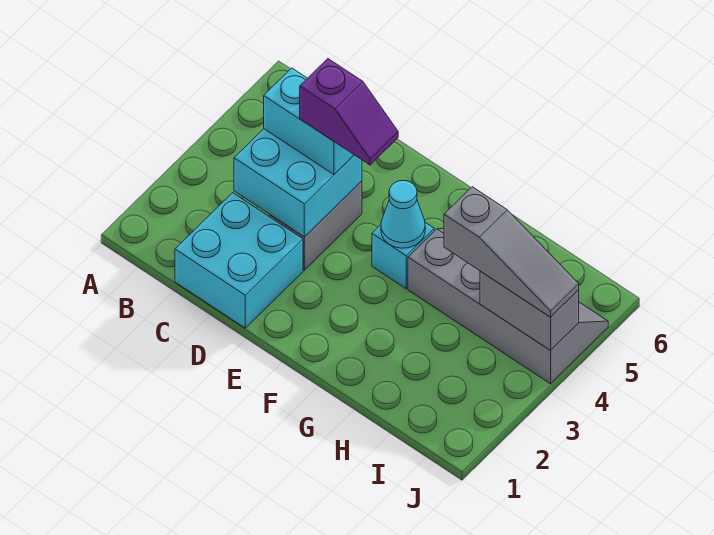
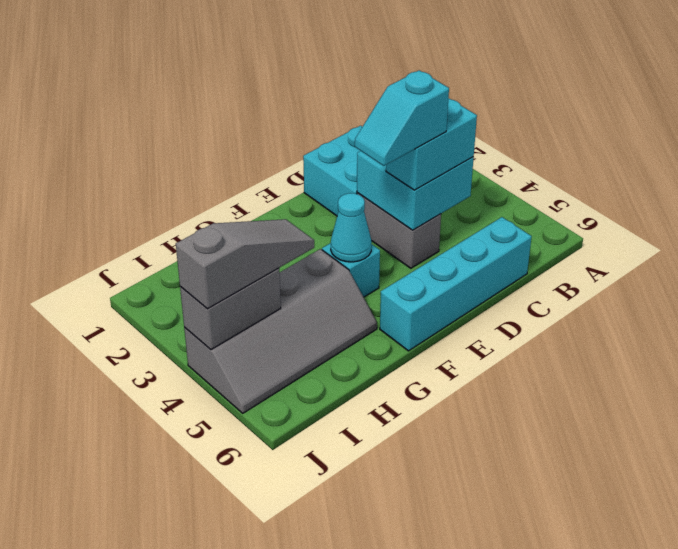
none -> cyan brick C6:F6 level 1
purple slope D4:E4 level 4 top D -> cyan slope D4:E4 level 4 top D
grey slope H4:J4 level 3 top H -> grey slope H4:J4 level 3 top J

